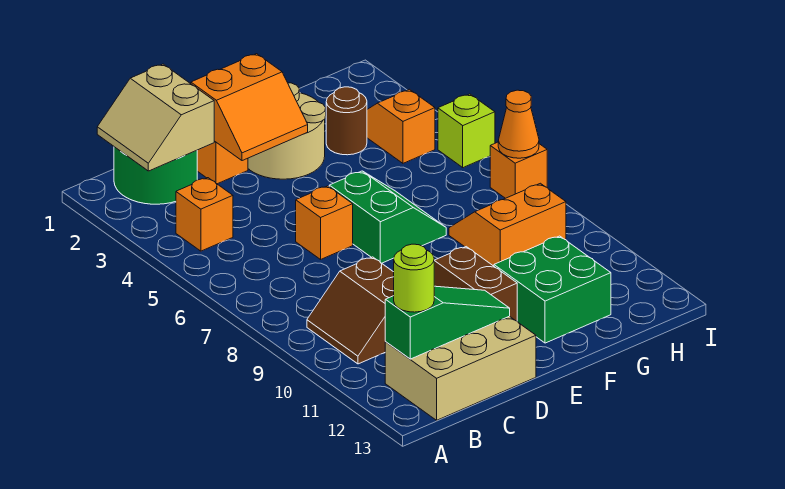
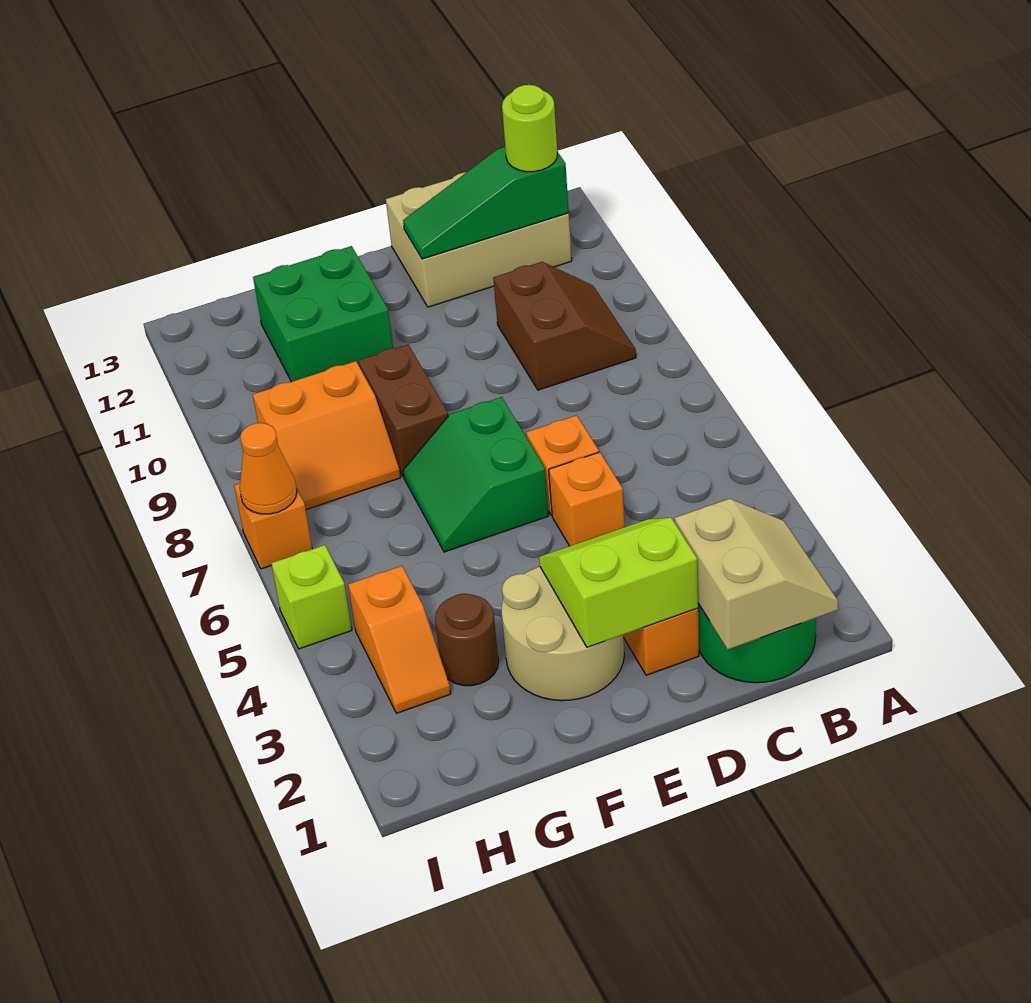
orange brick B4 level 1 -> orange brick D5 level 1
orange slope D2:E3 level 2 top 2 -> lime slope D2:E3 level 2 top 2
brown brick E10:E11 level 1 -> brown brick F8:F9 level 1

